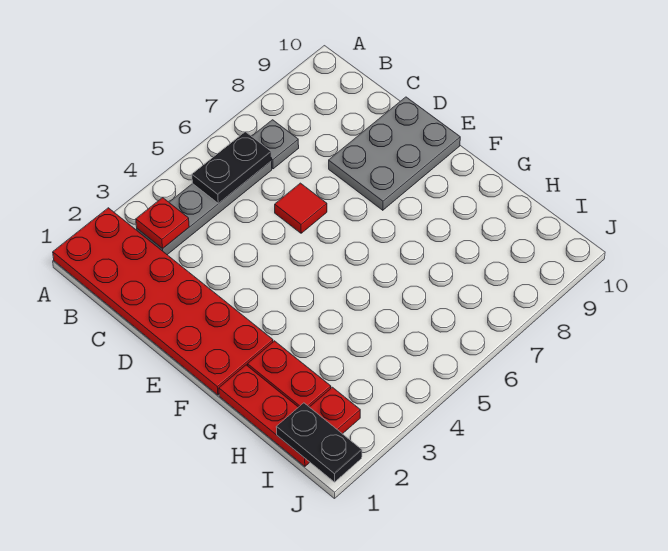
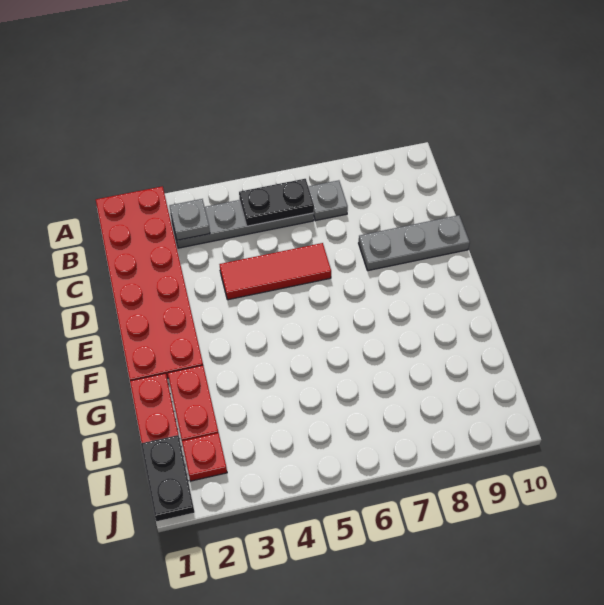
red plate B3 level 2 -> grey plate B3 level 2
red tile D6 level 1 -> red tile D4:D6 level 1
grey plate D8:E10 level 1 -> grey plate D8:D10 level 1

